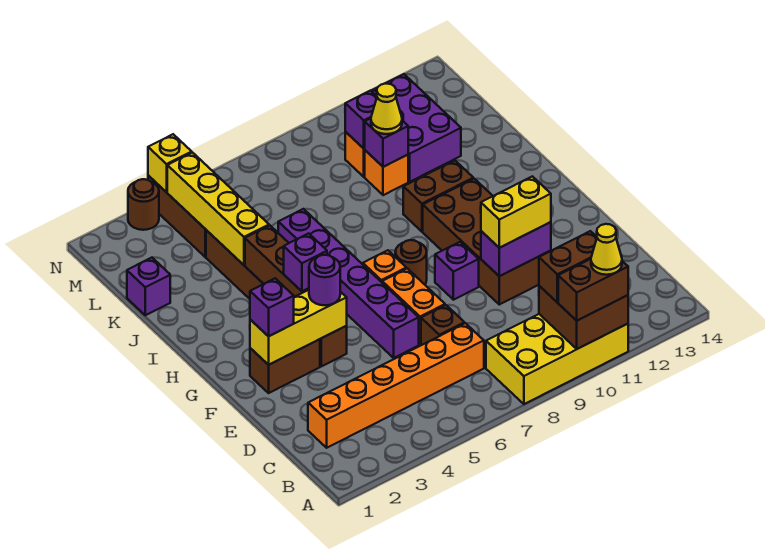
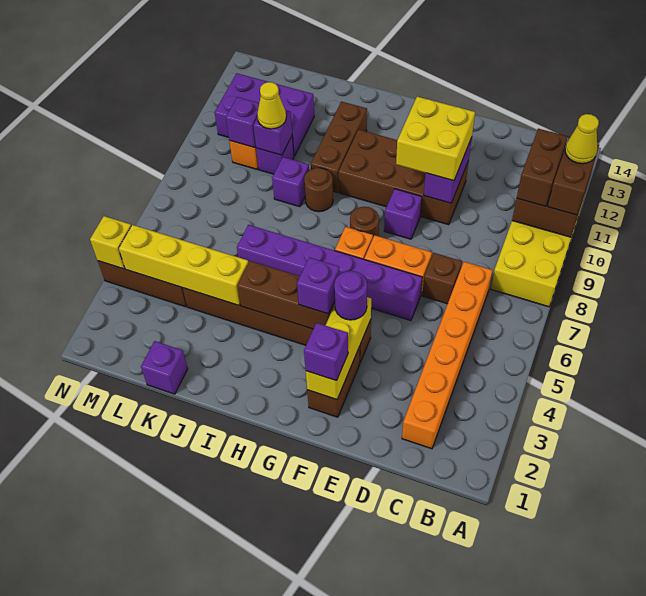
yellow brick E10:E11 level 3 -> yellow brick E10:F11 level 3
brown brick I10:I11 level 1 -> brown brick I10:I12 level 1
none -> purple brick J9 level 1
orange brick K10 level 1 -> purple brick K10 level 1
brown round brick N3 level 1 -> brown round brick I9 level 1

